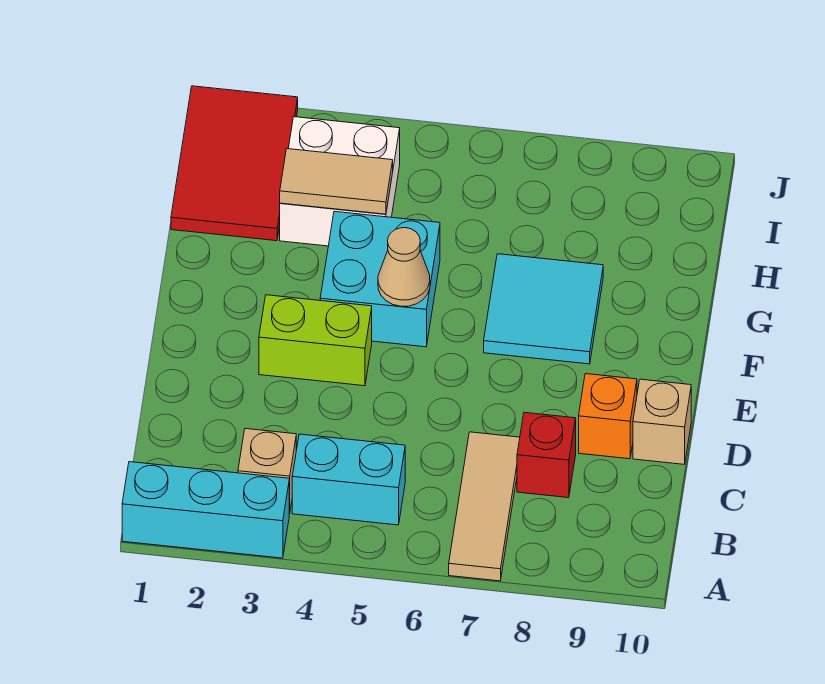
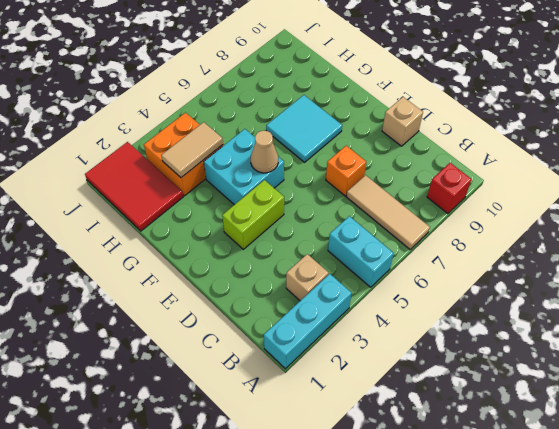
cyan brick B4:B5 level 1 -> cyan brick A5:B5 level 1
red brick C8 level 1 -> red brick A9 level 1
orange brick D9 level 1 -> orange brick D7 level 1
white brick H3:I4 level 1 -> orange brick H3:I4 level 1

